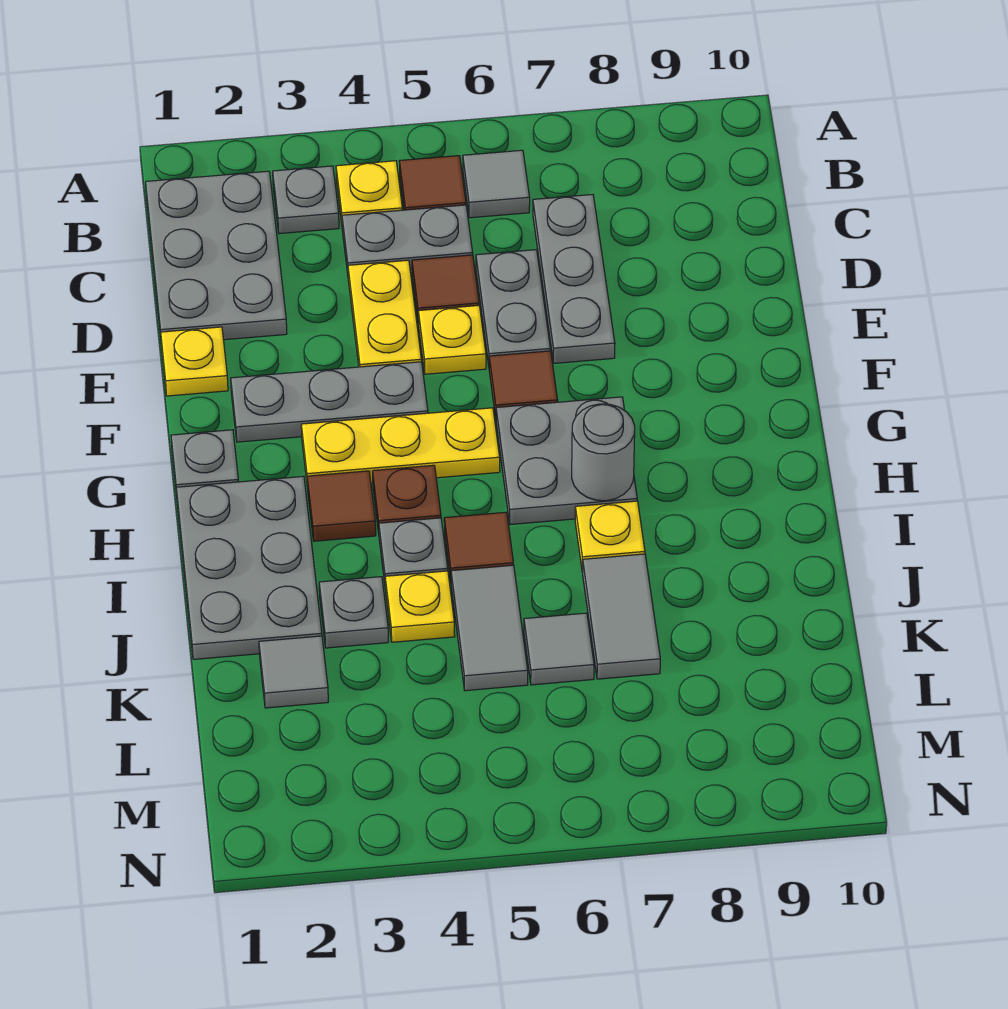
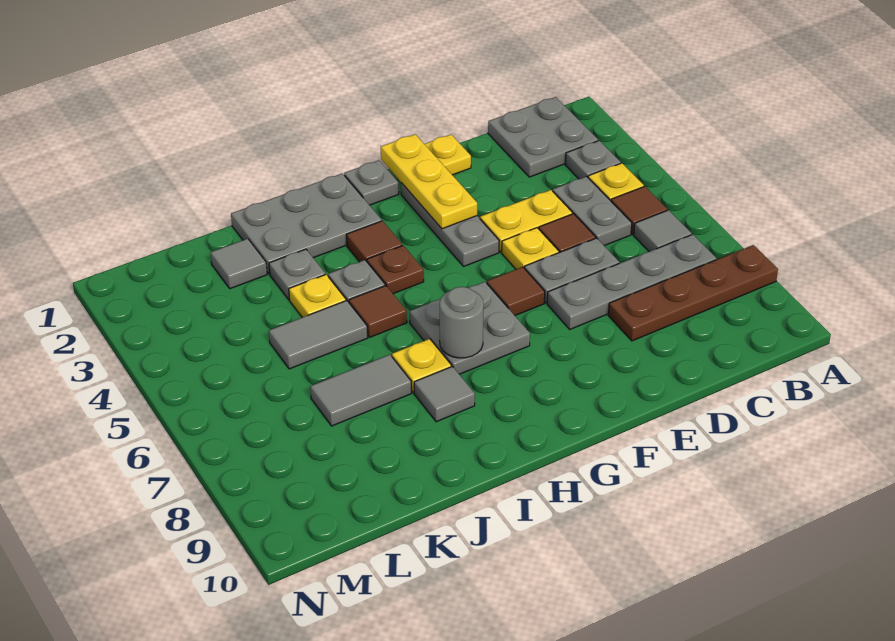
none -> brown plate A8:D8 level 1
grey plate B1:D2 level 1 -> grey plate B1:C2 level 1
grey plate C7:E7 level 1 -> grey plate B7:E7 level 1
yellow plate G3:G5 level 1 -> yellow plate F1:F3 level 2
grey tile K6 level 1 -> grey tile I8 level 1

